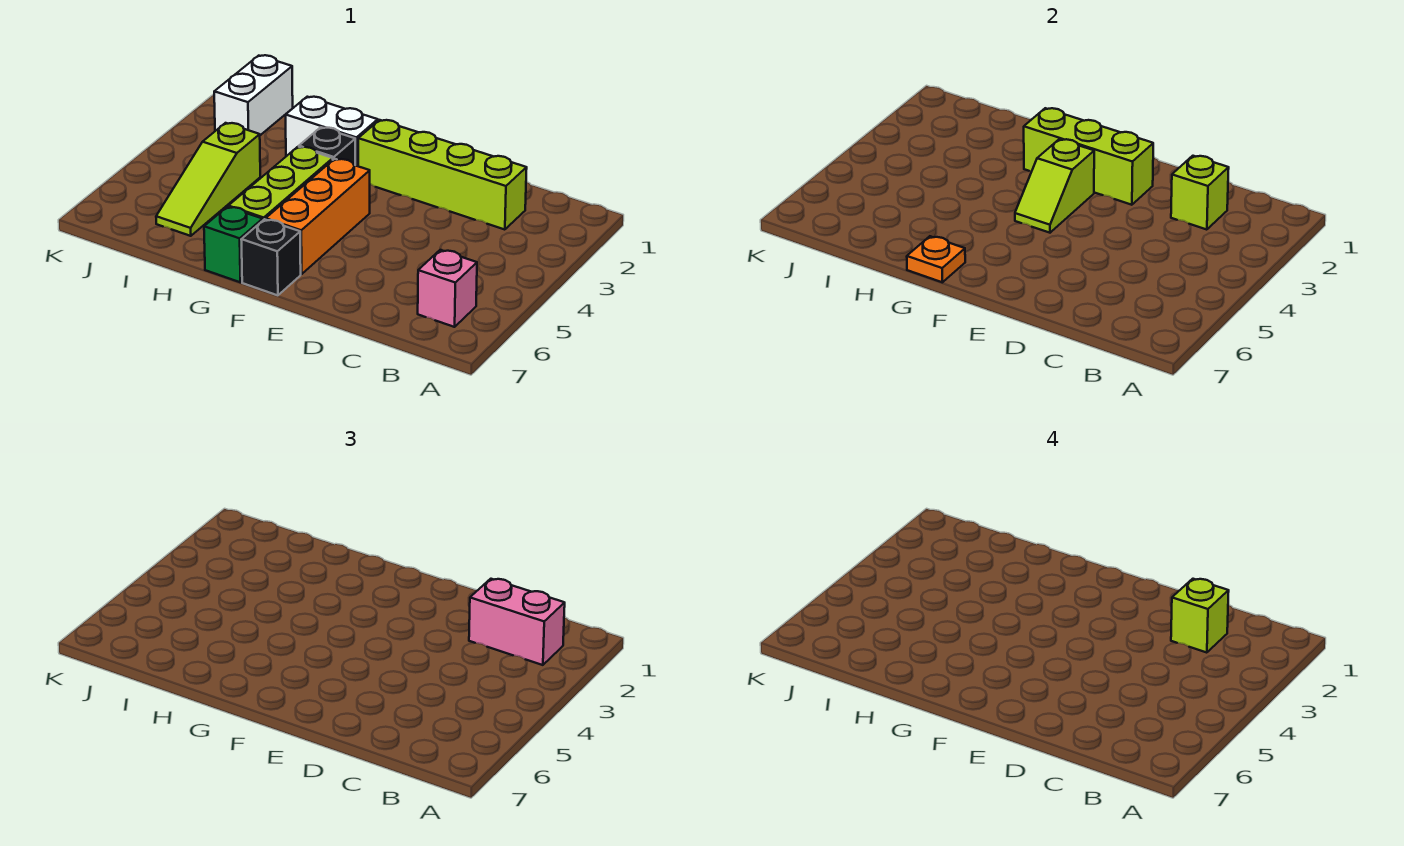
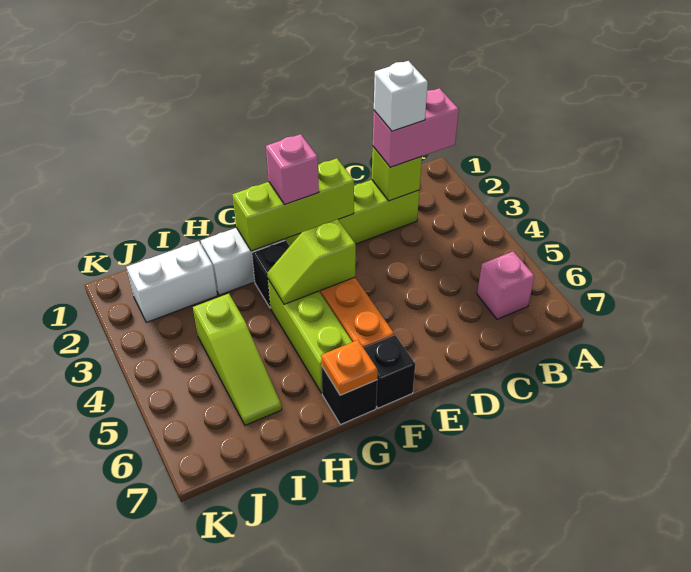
lime brick C2 level 4 -> white brick C2 level 4
none -> pink brick F2 level 3
lime slope F3:F4 level 2 top 3 -> lime slope F4:G4 level 2 top F
green brick G7 level 1 -> black brick G7 level 1
white brick J1:J2 level 1 -> white brick I2:J2 level 1

